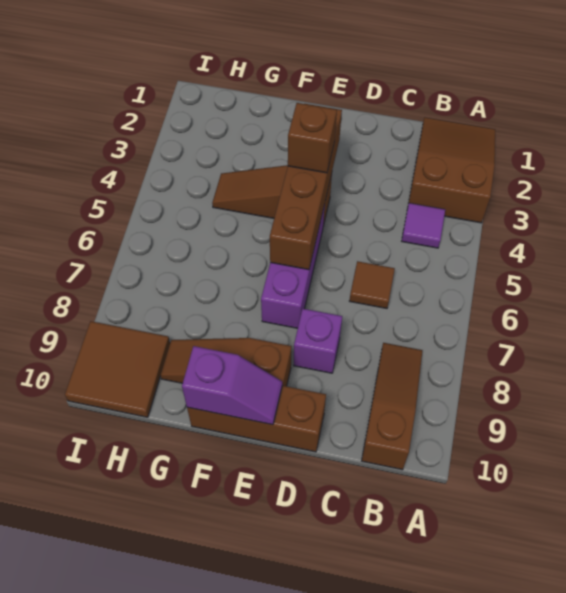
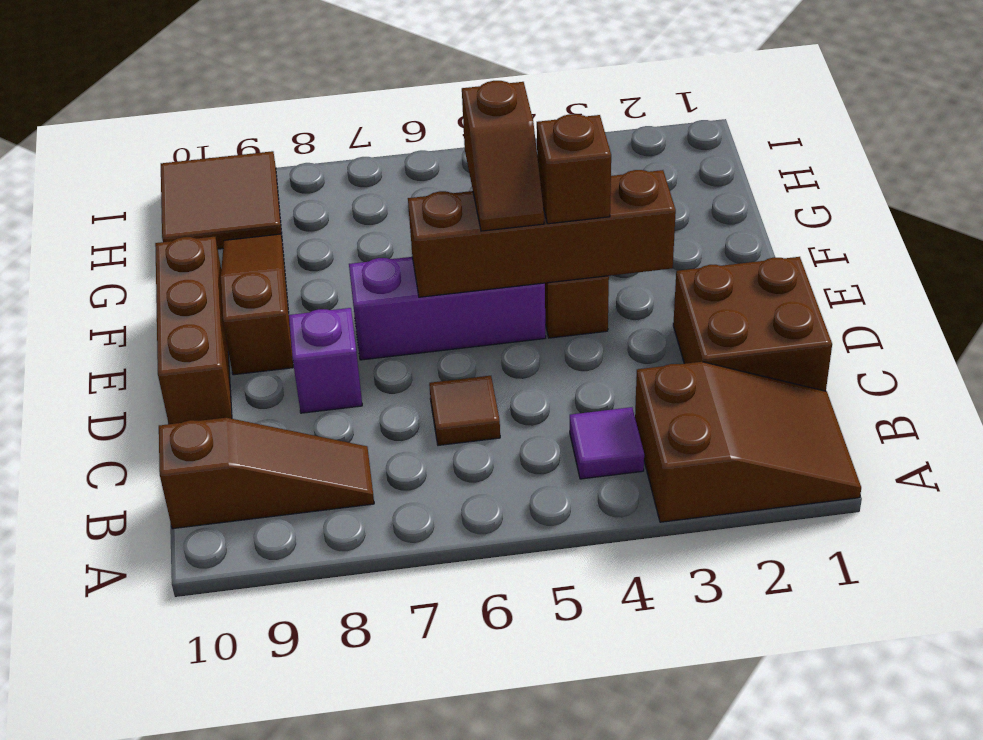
none -> brown brick C1:D2 level 1
none -> brown slope E5:F5 level 3 top F
purple slope E10:F10 level 2 top F -> none

